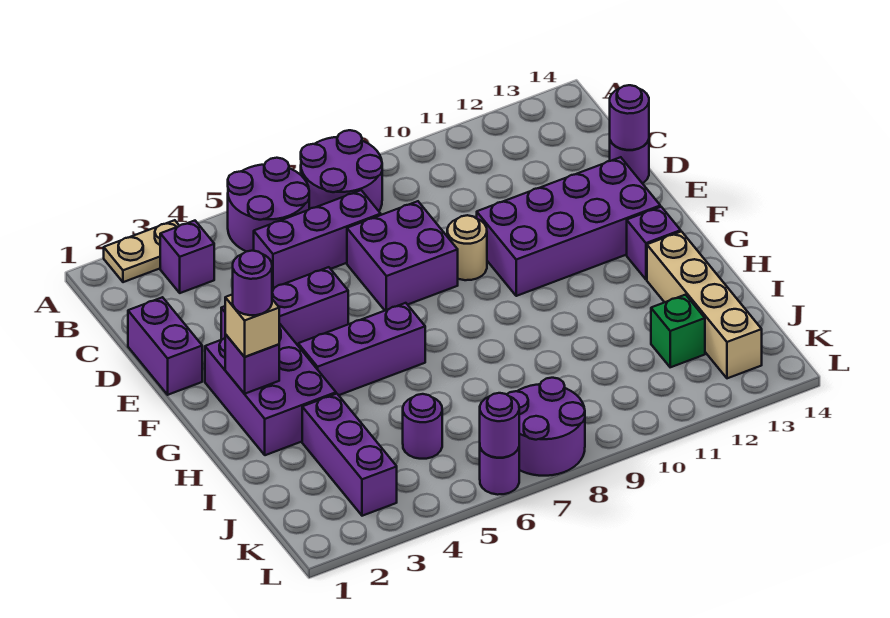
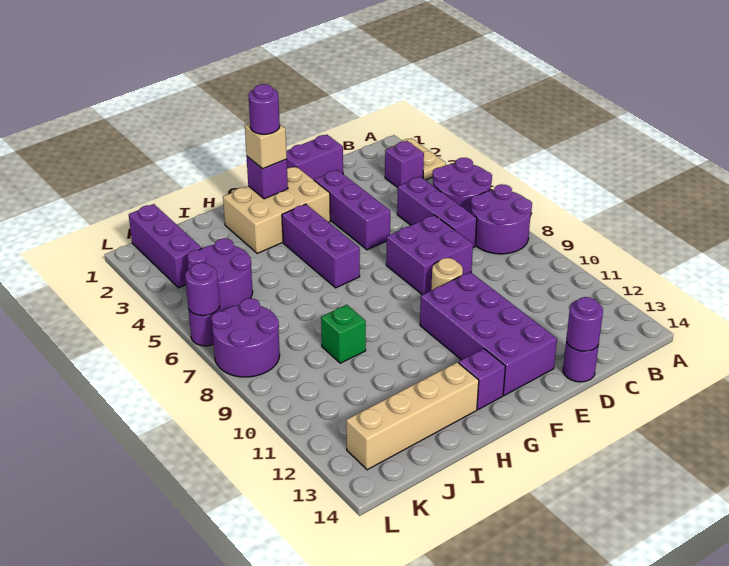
purple brick F2:H3 level 1 -> tan brick F2:H3 level 1
purple brick I3:K3 level 1 -> purple brick K1:K3 level 1
purple round brick J5 level 1 -> purple round brick J4:K5 level 1
green brick J12 level 1 -> green brick I9 level 1

